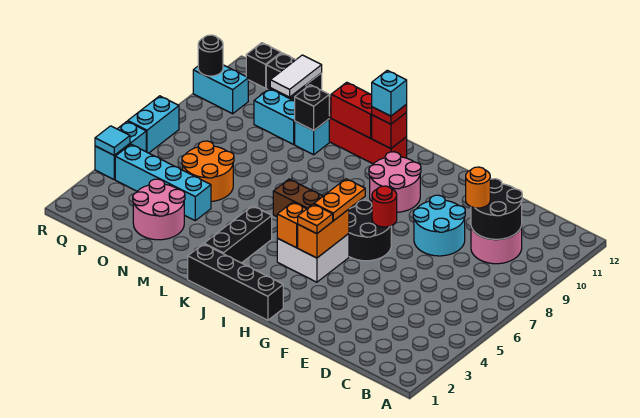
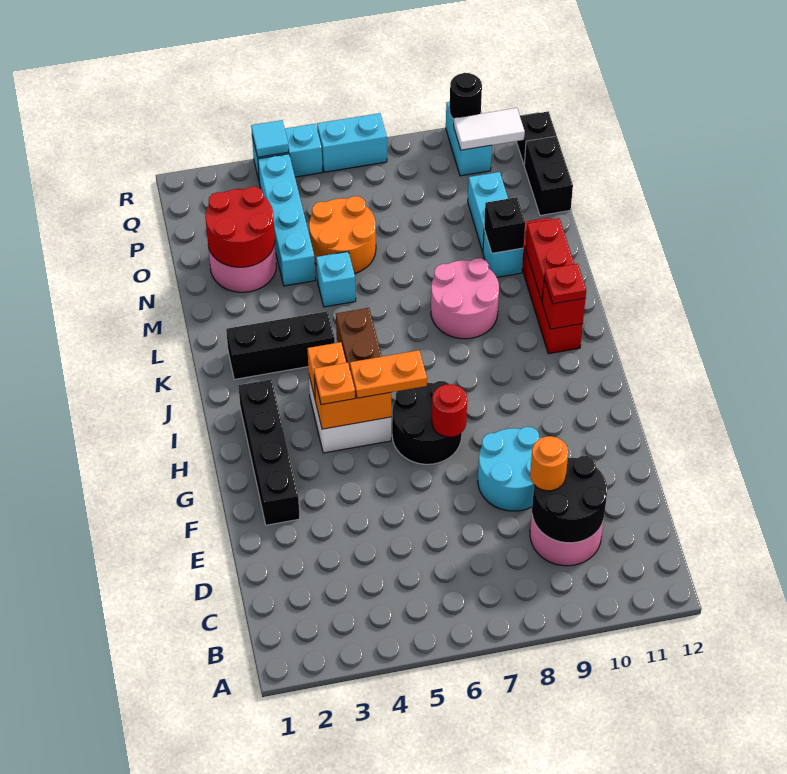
black brick H1:K1 level 1 -> black brick F2:I2 level 1
pink round brick H9:I10 level 1 -> pink round brick K8:L9 level 1
cyan brick J11 level 4 -> cyan brick M5 level 1
none -> red round brick N2:O3 level 2
white tile O11:O12 level 2 -> white tile Q10:Q11 level 2

